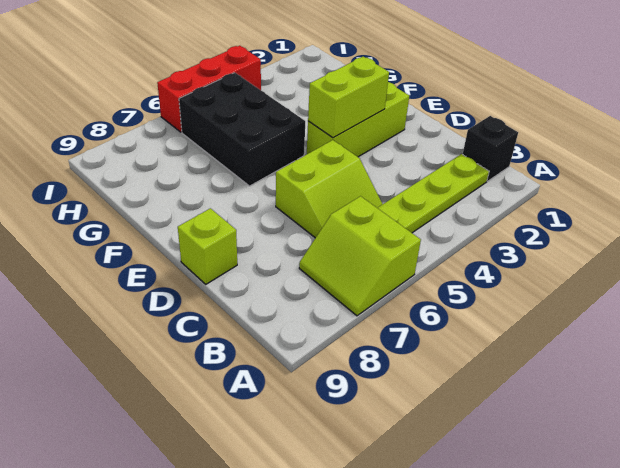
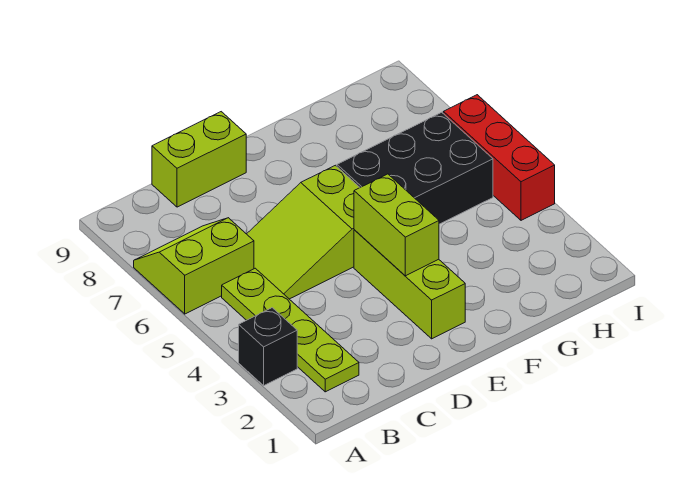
black brick B1 level 1 -> black brick A3 level 1
lime slope C5:D6 level 1 top D -> lime slope C5:E6 level 1 top E
lime brick D9 level 1 -> lime brick C9:D9 level 1

